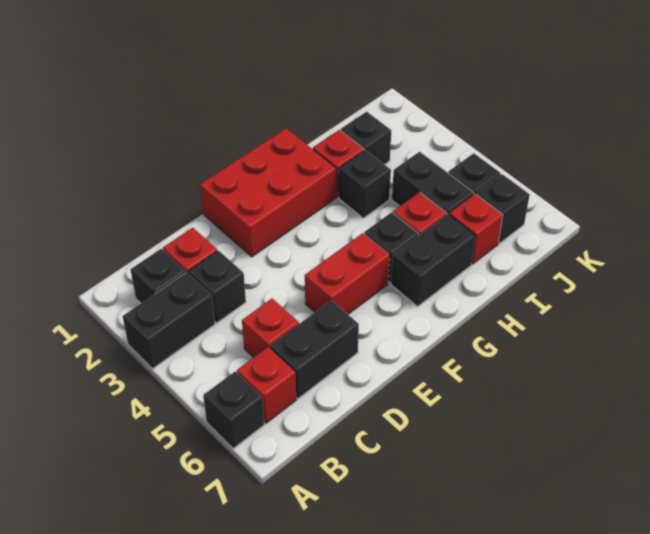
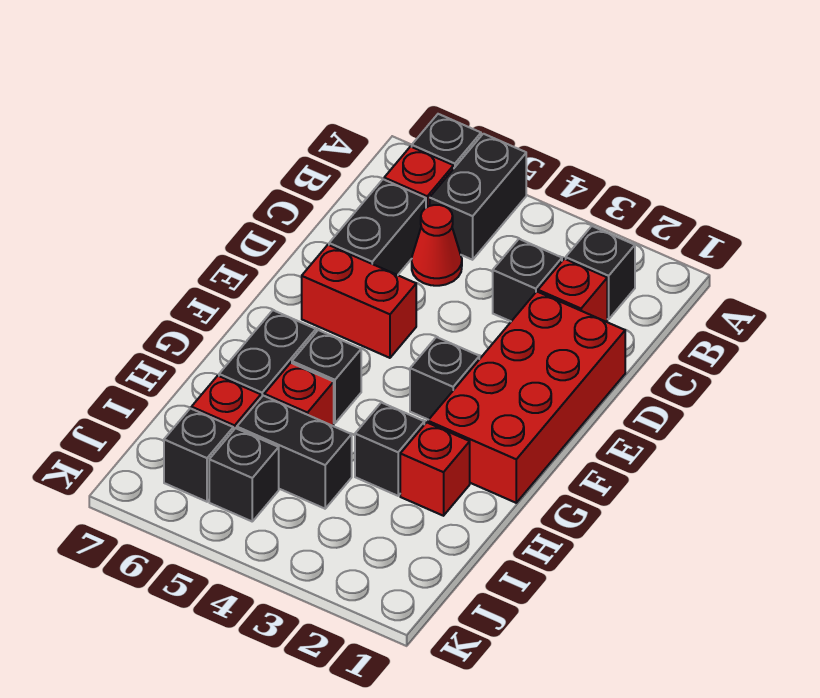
black brick A3:B3 level 1 -> black brick A5:B5 level 1
red brick C5 level 1 -> red cone C5 level 1
red brick E1:G2 level 1 -> red brick D1:G2 level 1
red brick E5:F5 level 1 -> red brick E5:E6 level 1
black brick I2 level 1 -> black brick F3 level 1

